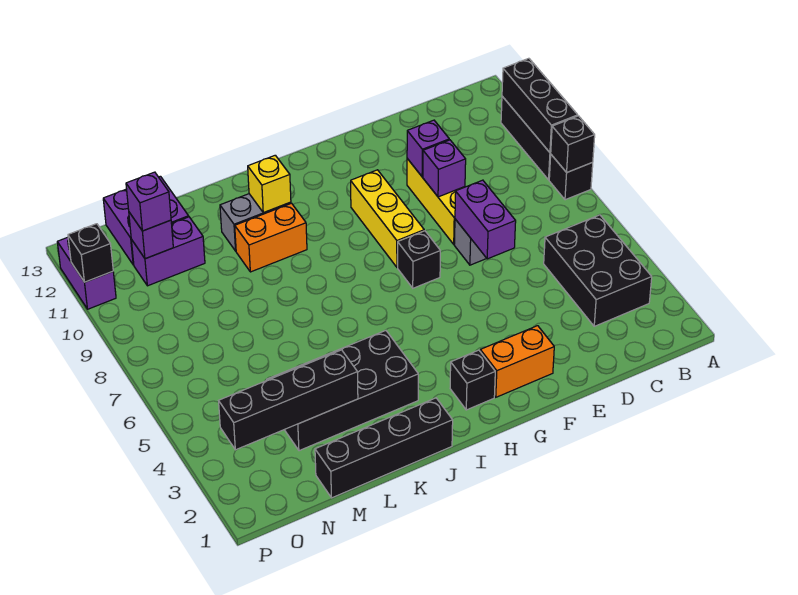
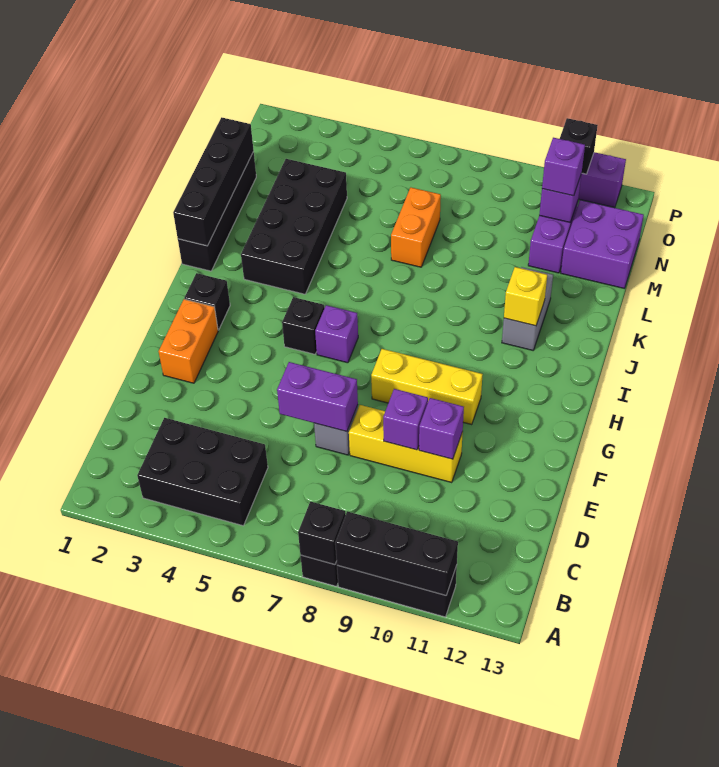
black brick G7 level 1 -> black brick H5 level 1
none -> purple brick H6 level 1
orange brick J10:K10 level 1 -> orange brick L7:M7 level 1
black brick L3:O3 level 2 -> black brick J1:M1 level 2

